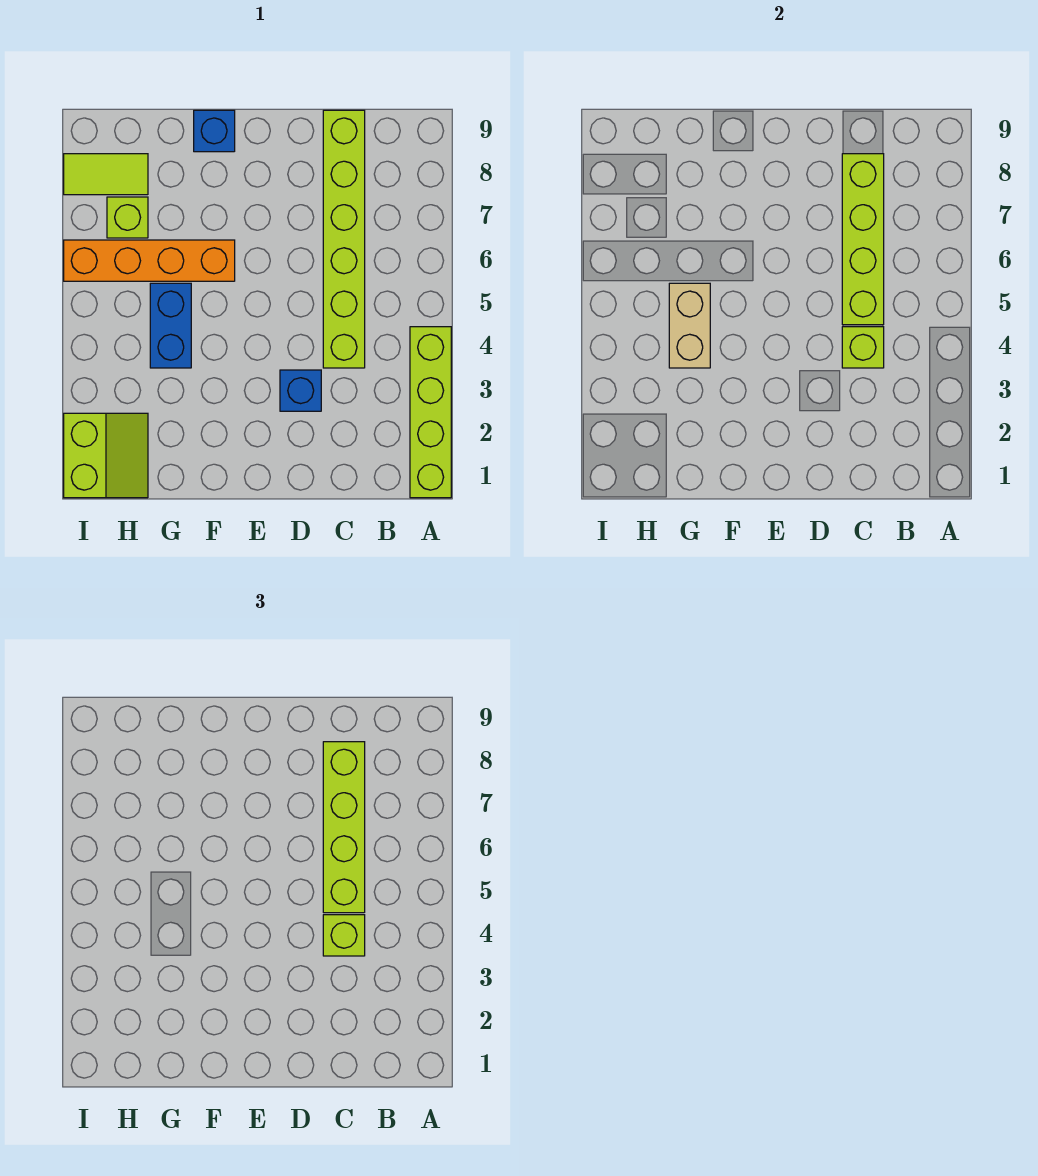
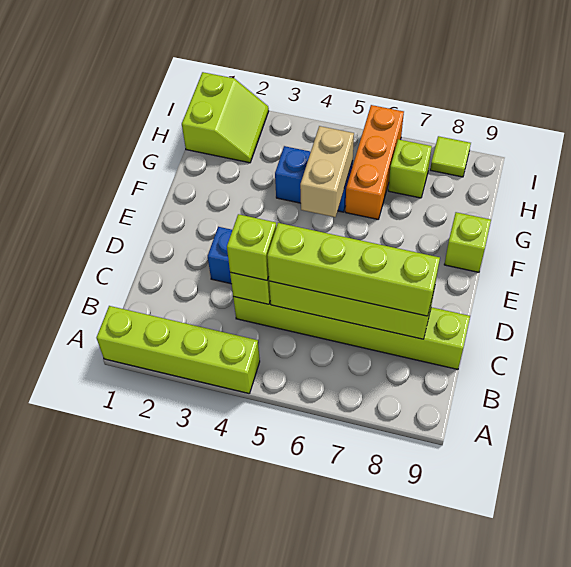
orange brick F6:I6 level 1 -> orange brick G6:I6 level 1
blue brick F9 level 1 -> lime brick F9 level 1
tan brick G4:G5 level 2 -> tan brick F5:G5 level 2
lime slope H1:I2 level 1 top I -> lime slope H1:I2 level 1 top 1
lime tile H8:I8 level 1 -> lime tile I8 level 1

